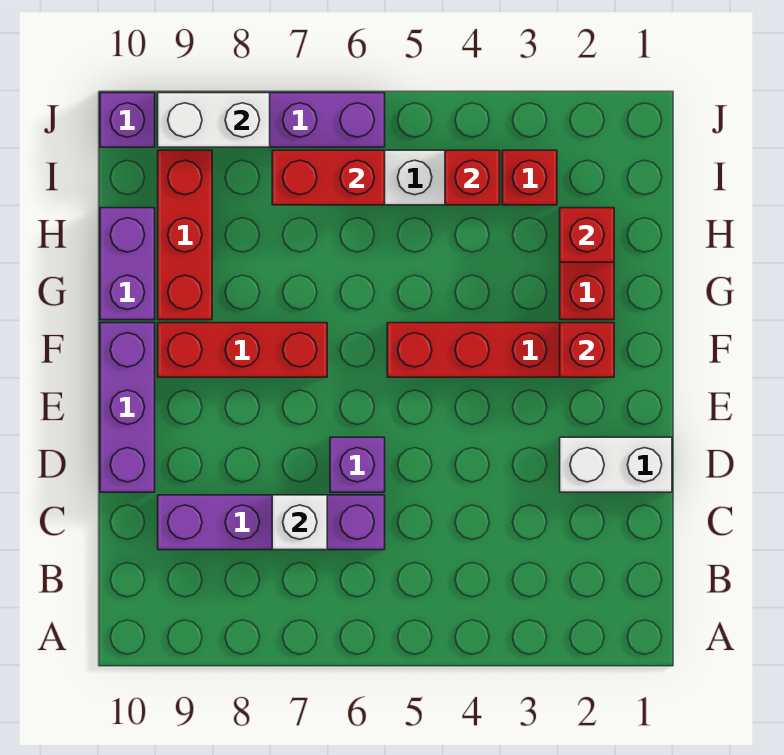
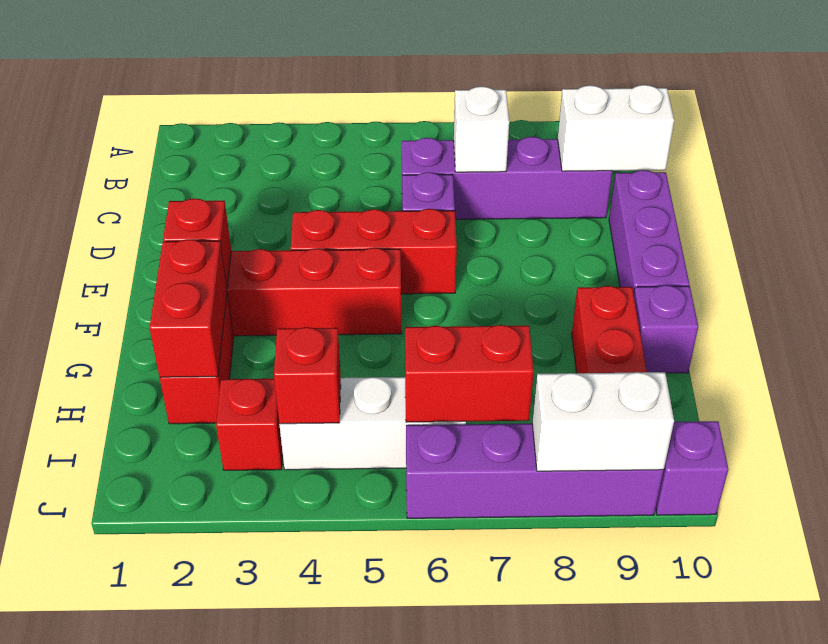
white brick D1:D2 level 1 -> white brick C9:C10 level 2
red brick F7:F9 level 1 -> red brick E4:E6 level 1
purple brick G10:H10 level 1 -> purple brick G10 level 1
red brick H2 level 2 -> red brick G2:H2 level 2

